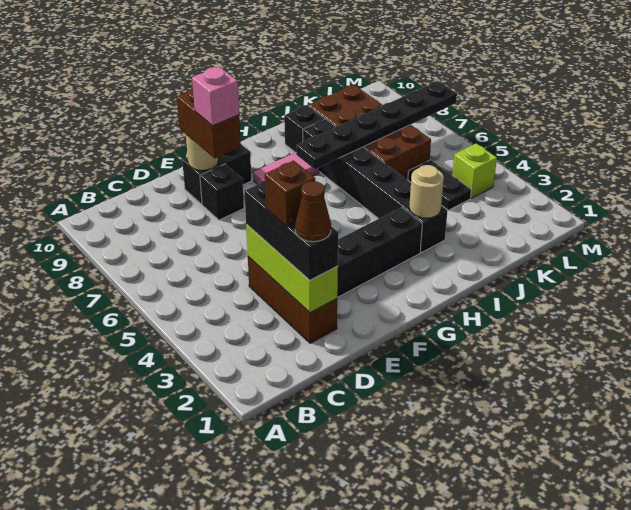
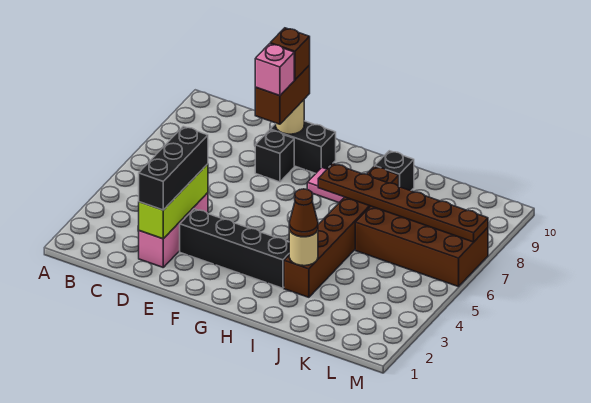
brown brick D2:D4 level 1 -> pink brick D2:D4 level 1
brown cone D2 level 4 -> brown cone I3 level 3
brown brick D3 level 4 -> brown brick E9 level 4
black plate H7:M7 level 2 -> brown plate H7:M7 level 2
black brick I3:I8 level 1 -> brown brick I3:I8 level 1
brown brick J6:K9 level 1 -> brown brick J6:M7 level 1
black plate K4:K5 level 1 -> none
lime brick L4 level 1 -> none

